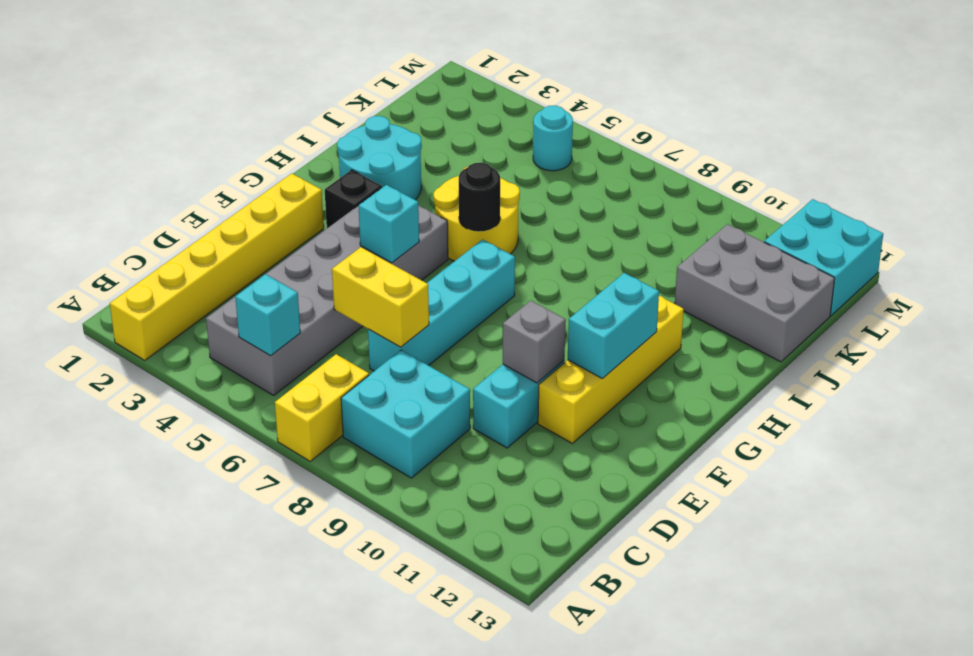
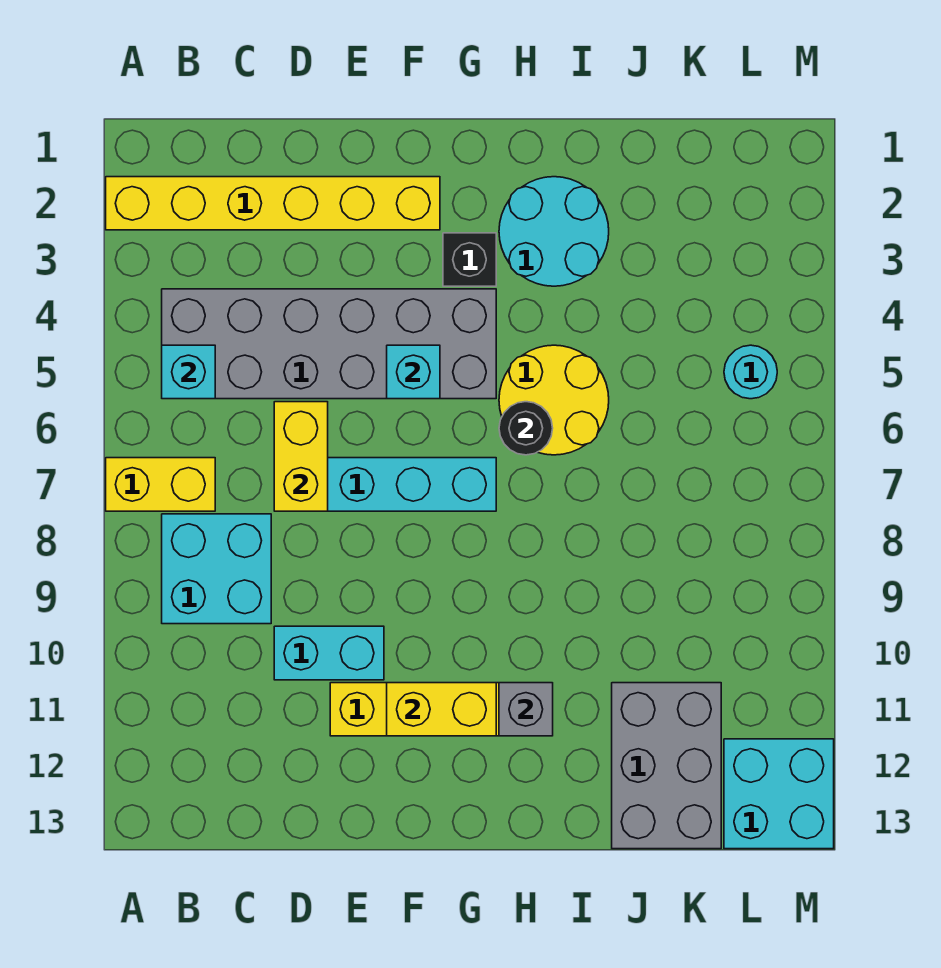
grey brick E10 level 2 -> grey brick H11 level 2
cyan brick F11:G11 level 2 -> yellow brick F11:G11 level 2

